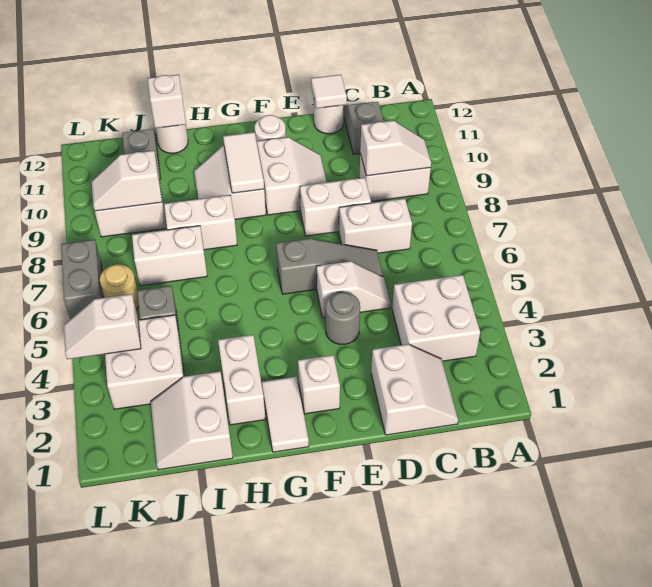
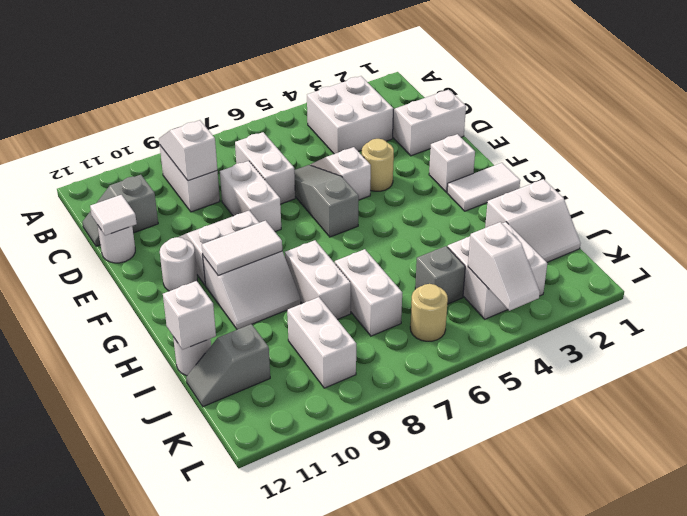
grey round brick E4 level 1 -> tan round brick E4 level 1
white brick H2:H3 level 1 -> none
white slope J9:K9 level 2 top J -> none
grey brick L6:L7 level 1 -> none

